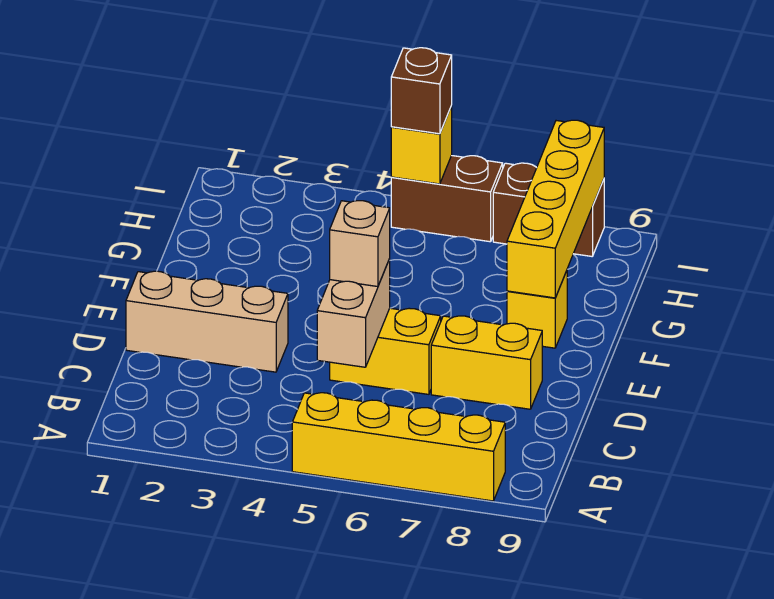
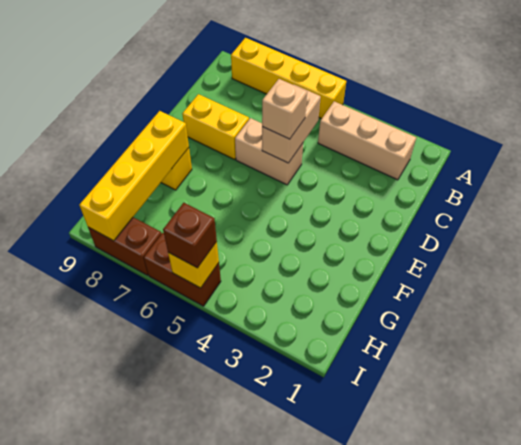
tan brick D1:D3 level 1 -> tan brick B2:B4 level 1
yellow brick D5:D6 level 1 -> tan brick D5:D6 level 1

